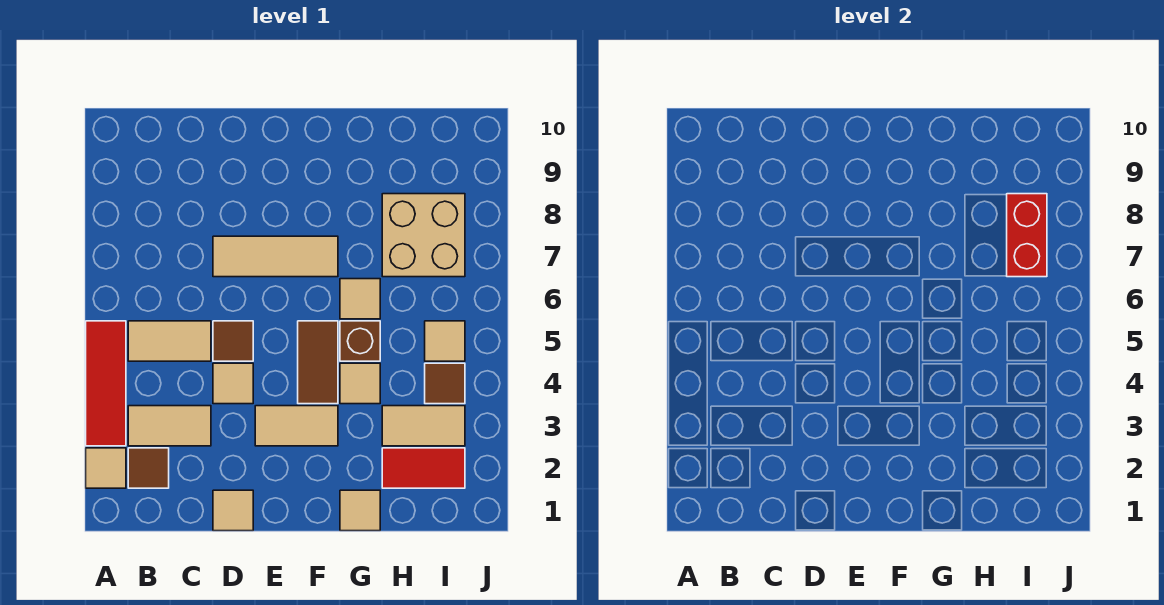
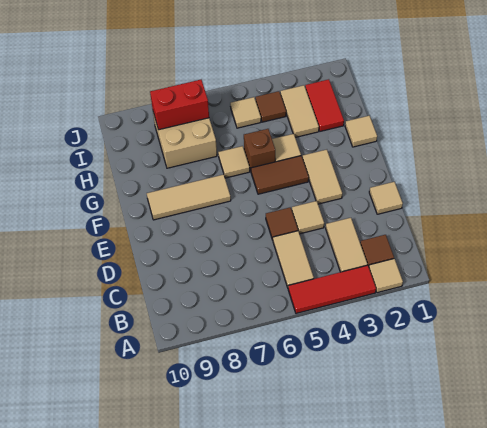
tan tile D7:F7 level 1 -> tan tile F7:F9 level 1

